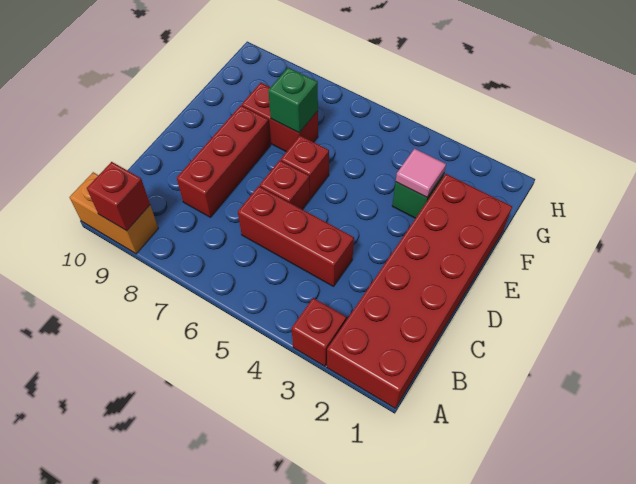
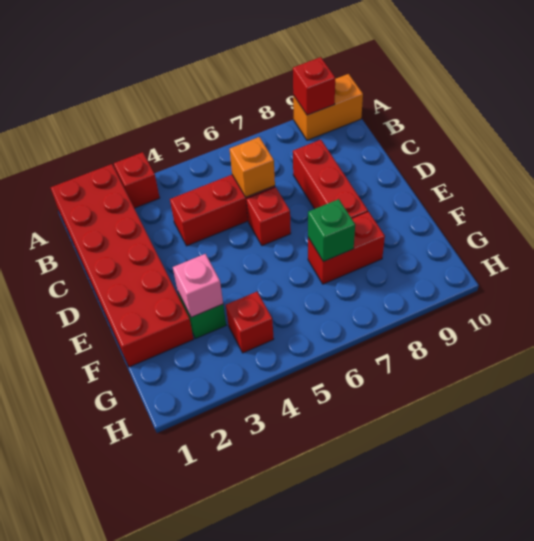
none -> orange brick C6 level 2
red brick E6 level 1 -> red brick G4 level 1
pink tile F3 level 2 -> pink brick F3 level 2

